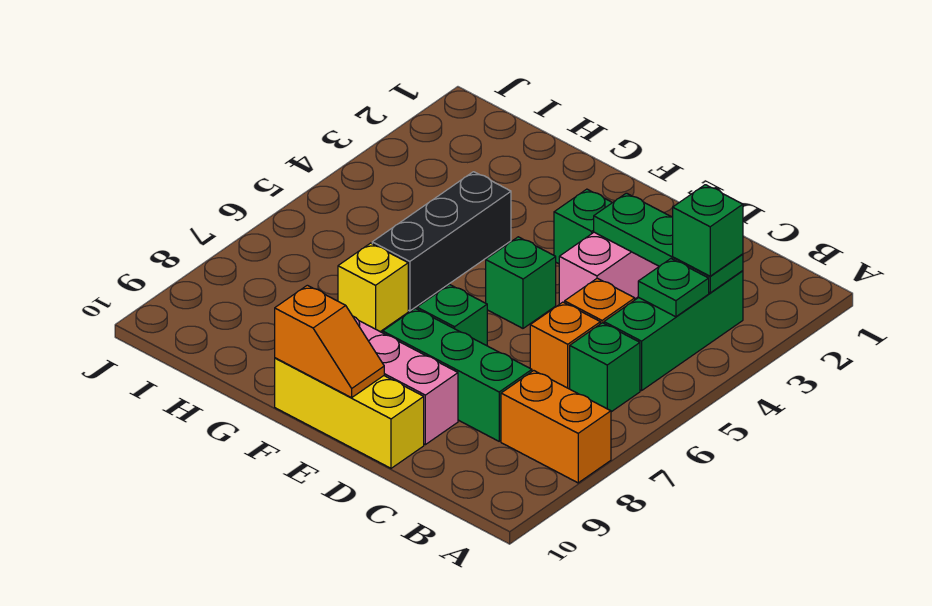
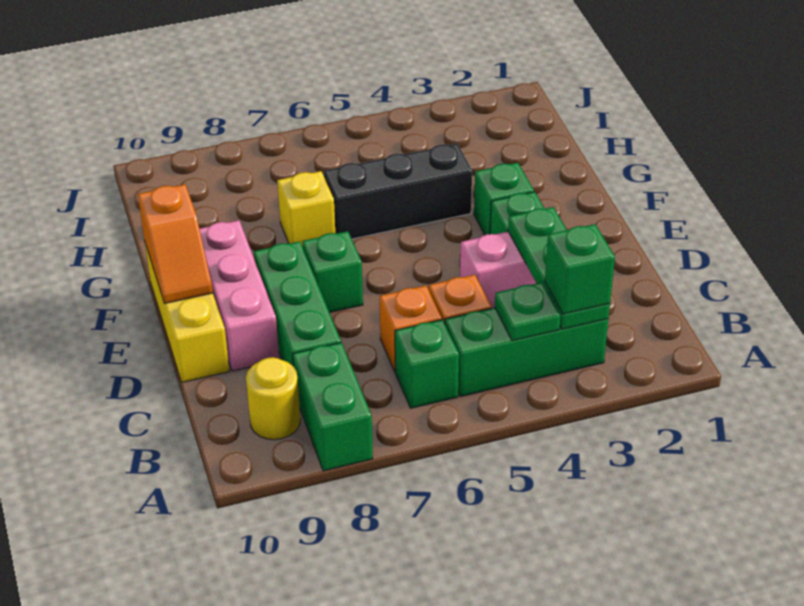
orange brick A8:B8 level 1 -> green brick A8:B8 level 1
none -> yellow round brick B9 level 1
green brick E5 level 1 -> green brick F3 level 1

